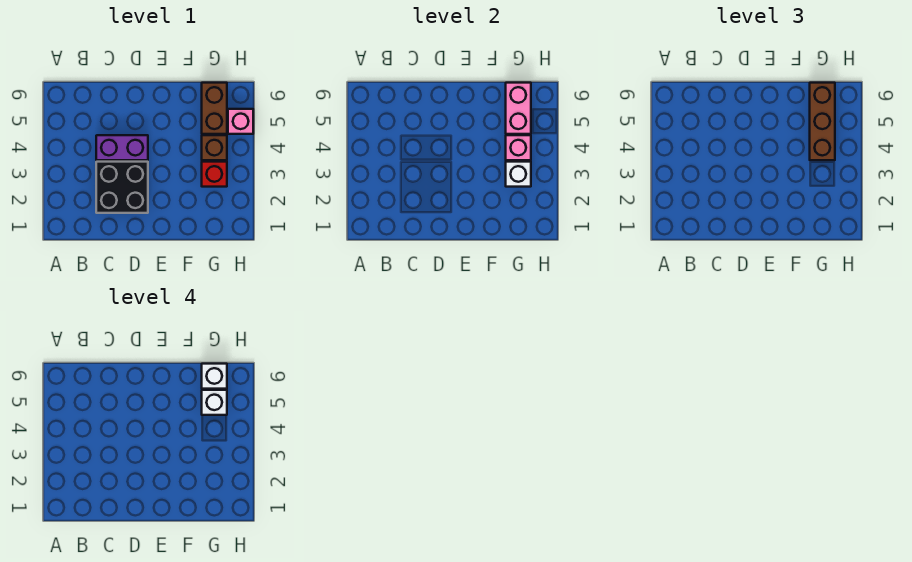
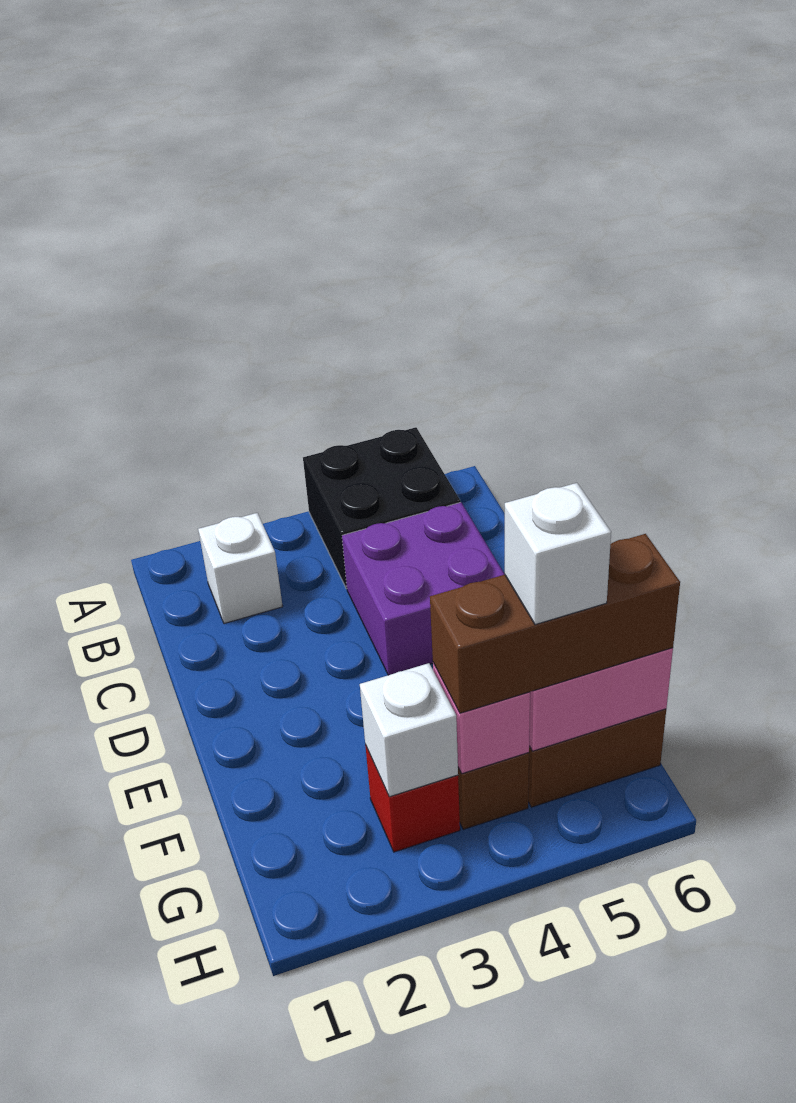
black brick C2:D3 level 1 -> black brick A4:B5 level 1
purple brick C4:D4 level 1 -> purple brick C4:D5 level 1
white brick G6 level 4 -> white brick B2 level 1
pink brick H5 level 1 -> none

